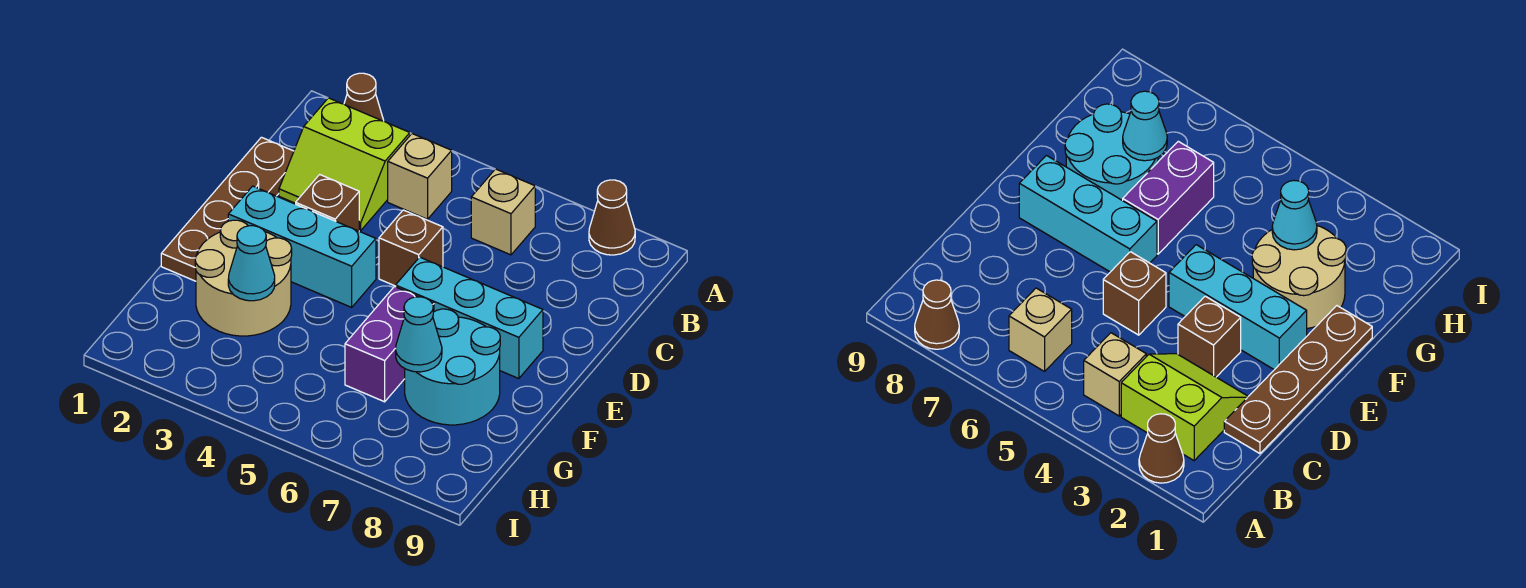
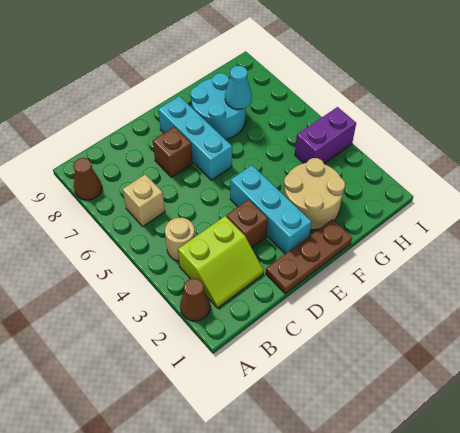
lime slope B2:C3 level 1 top B -> lime slope B2:C3 level 1 top 3
tan brick B4 level 1 -> tan round brick B4 level 1
brown plate C1:F1 level 1 -> brown plate D1:F1 level 1
brown brick D5 level 1 -> brown brick D7 level 1
purple brick F6:G6 level 1 -> purple brick H4:I4 level 1
cyan cone G3 level 2 -> none

